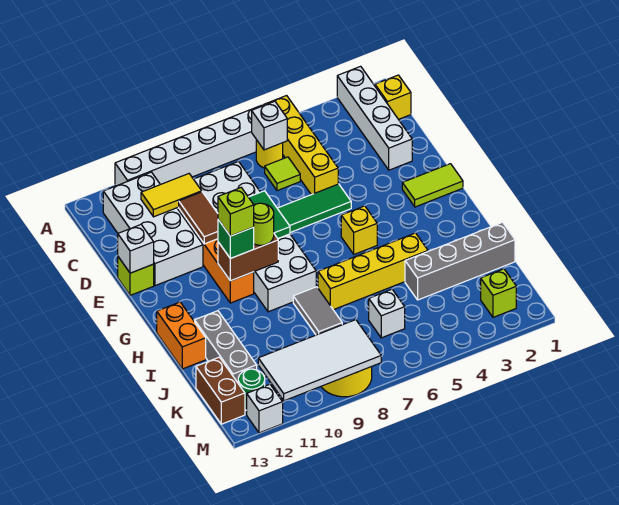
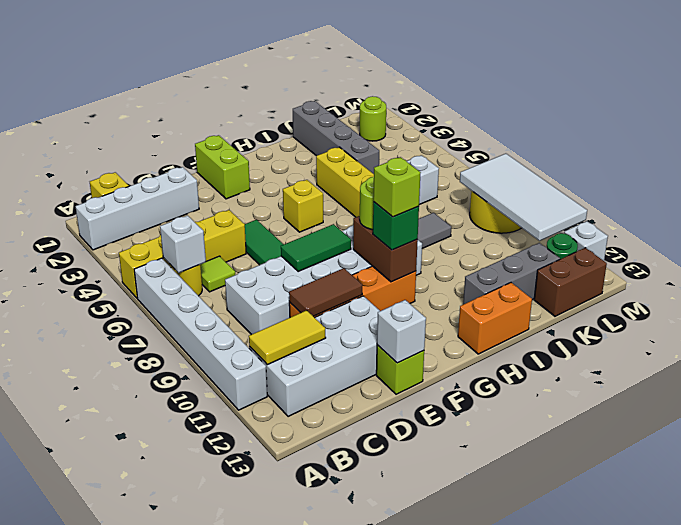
yellow tile C10:C11 level 2 -> yellow tile B11:C11 level 2
lime tile F1:F2 level 1 -> lime brick F1:F2 level 1
lime brick L2 level 1 -> lime round brick L2 level 1

